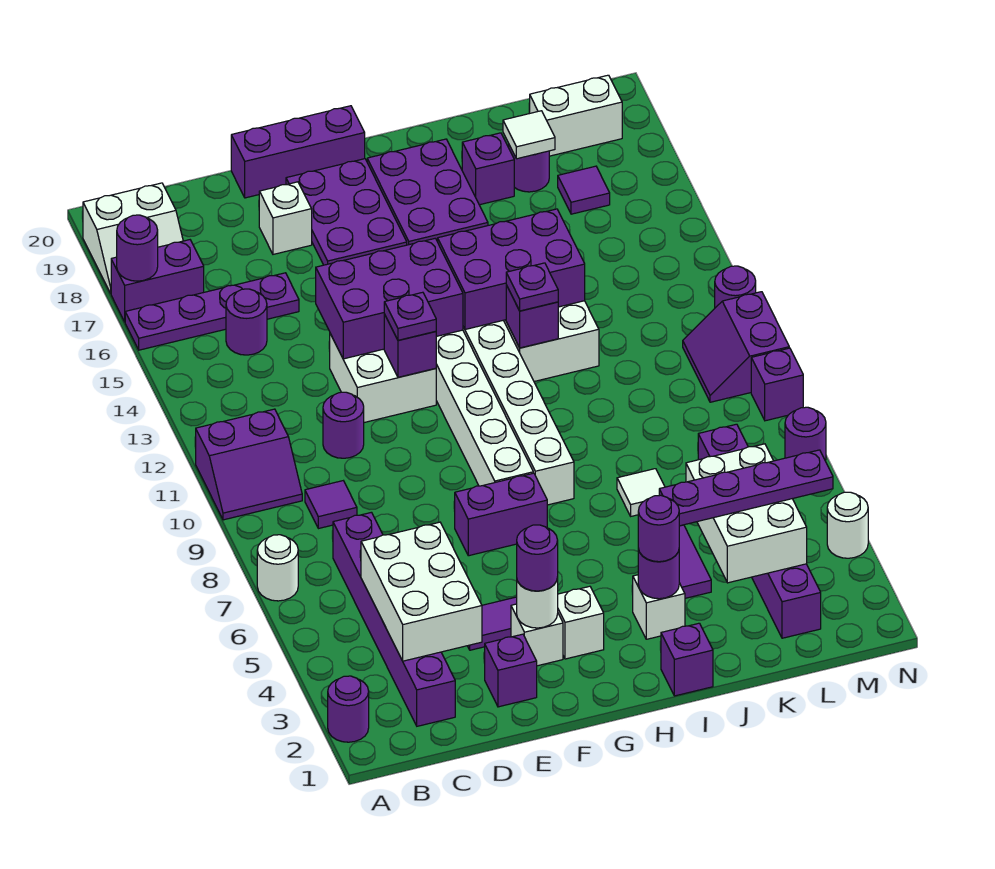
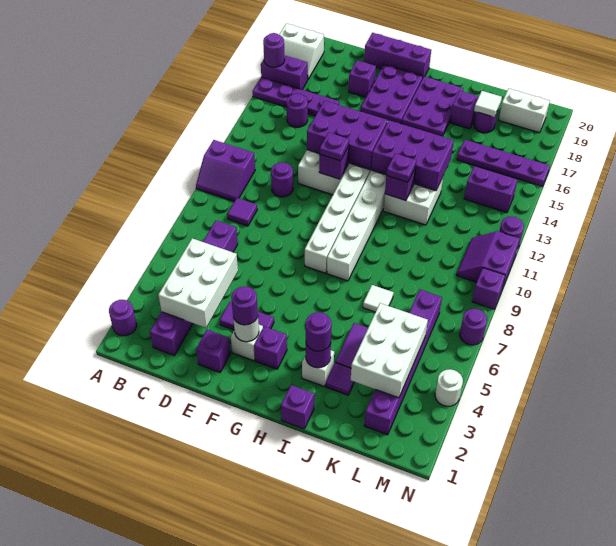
white round brick A7 level 1 -> none
white brick E18 level 1 -> purple brick E18 level 1
purple brick F7:G7 level 1 -> purple brick L14:M14 level 1
white brick G3 level 1 -> purple brick G3 level 1
purple plate J4:M4 level 3 -> purple plate K16:N16 level 1
purple tile L17 level 1 -> purple tile J3 level 1

